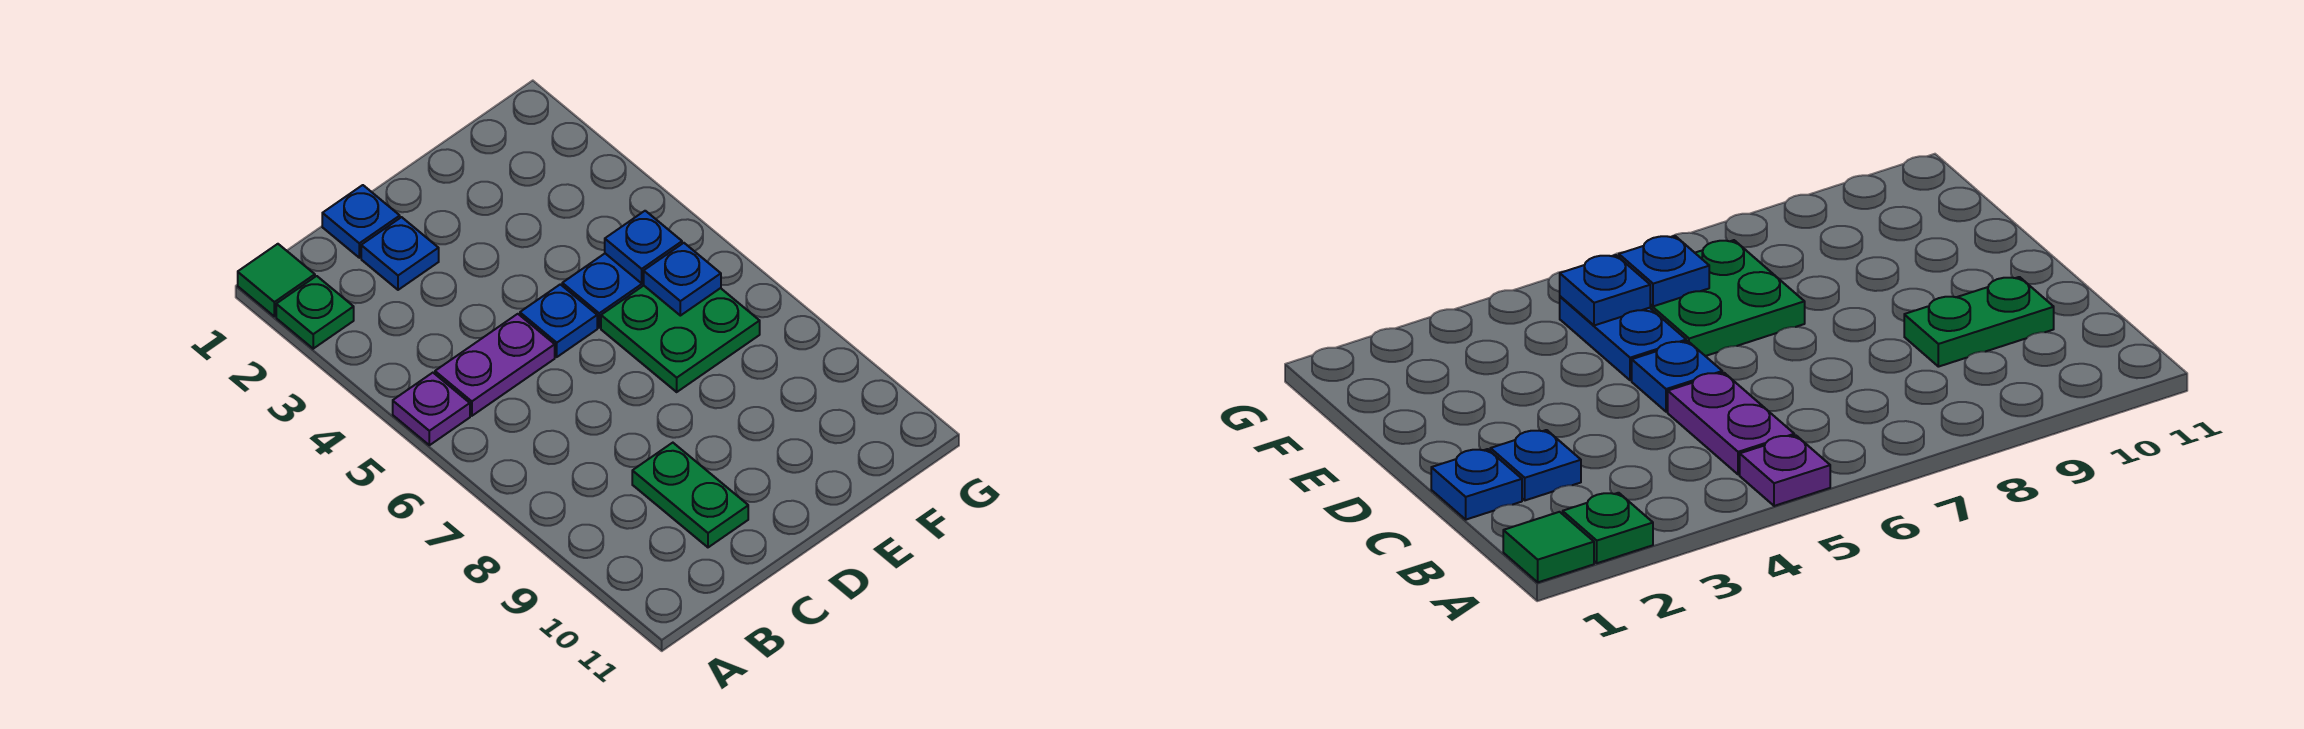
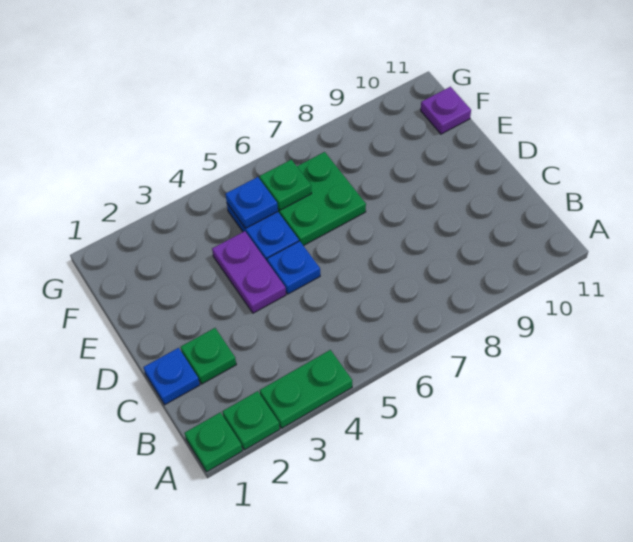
green tile A1 level 1 -> green plate A1 level 1
purple plate A5 level 1 -> purple plate F11 level 1
purple plate B5:C5 level 1 -> purple plate D4:E4 level 1
blue plate C2 level 1 -> green plate C2 level 1
green plate C9:C10 level 1 -> green plate A3:A4 level 1
blue plate F6 level 2 -> green plate F6 level 2

